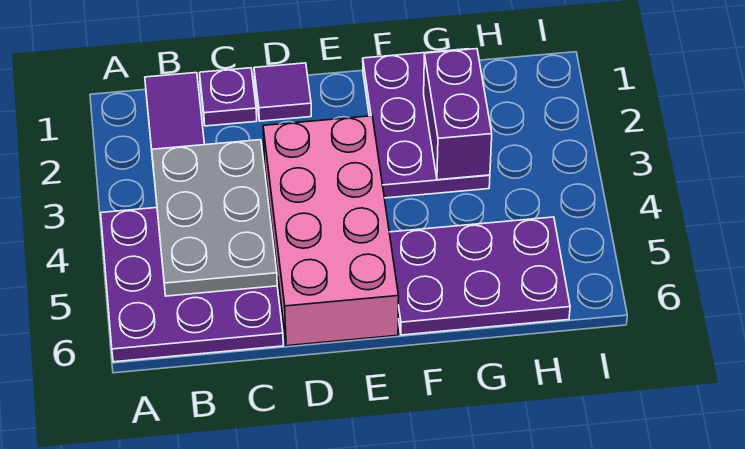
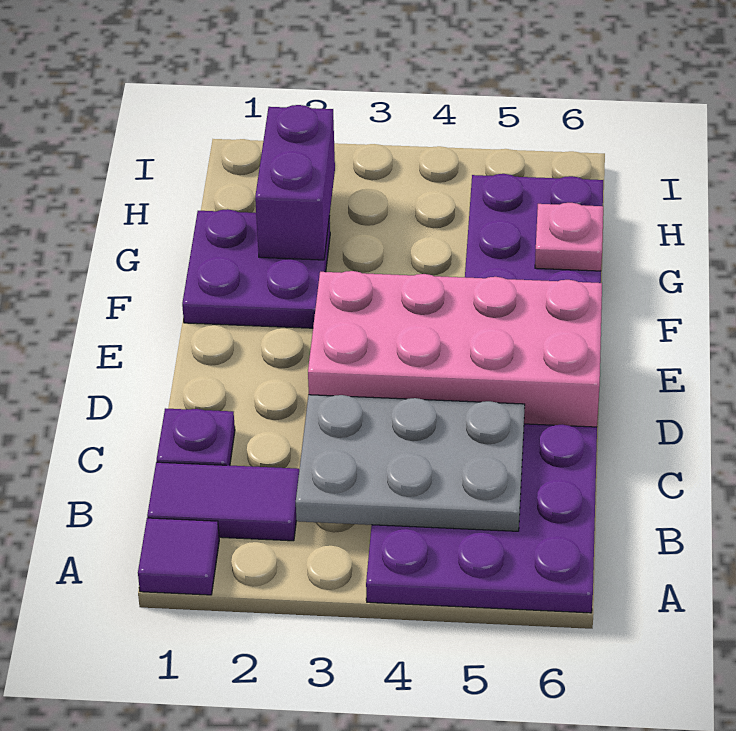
purple tile D1 level 1 -> purple tile A1 level 1
purple plate F1:G3 level 1 -> purple plate F1:G2 level 1
purple brick G2:G3 level 2 -> purple brick G2:H2 level 2
none -> pink plate G6 level 2

